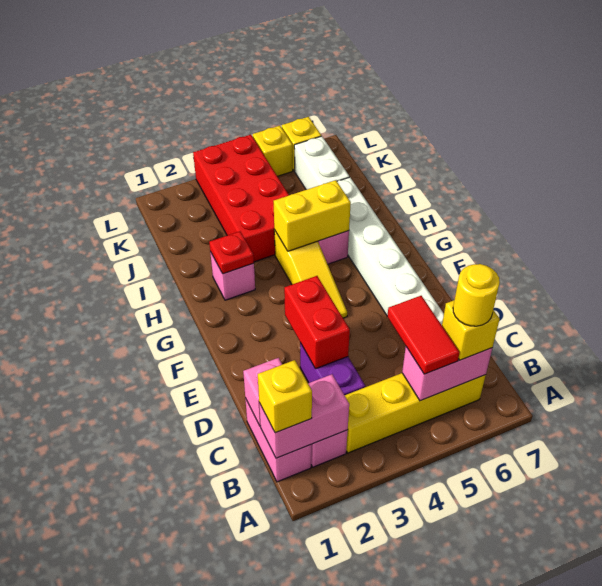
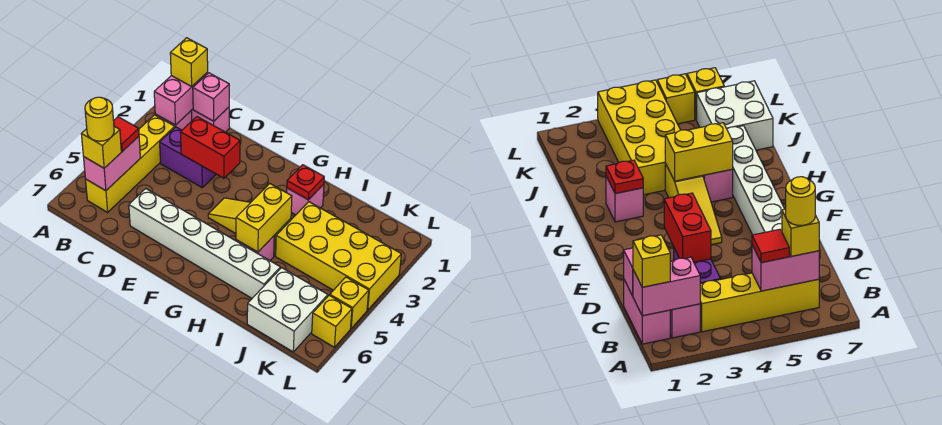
red tile B5:C5 level 3 -> red tile B5 level 3
red brick I3:L4 level 1 -> yellow brick I3:L4 level 1
white brick J6:K6 level 1 -> white brick J6:K7 level 1

